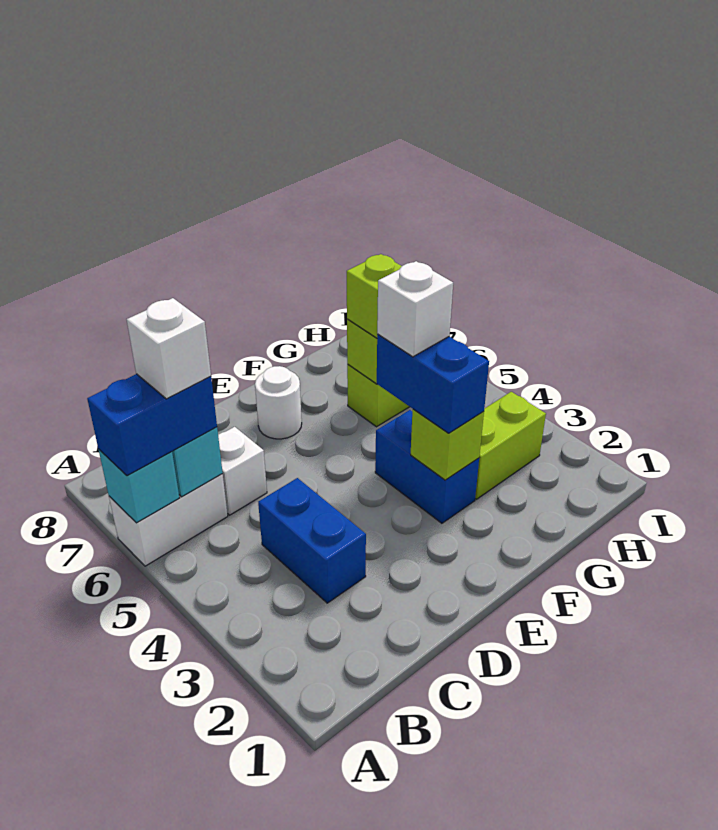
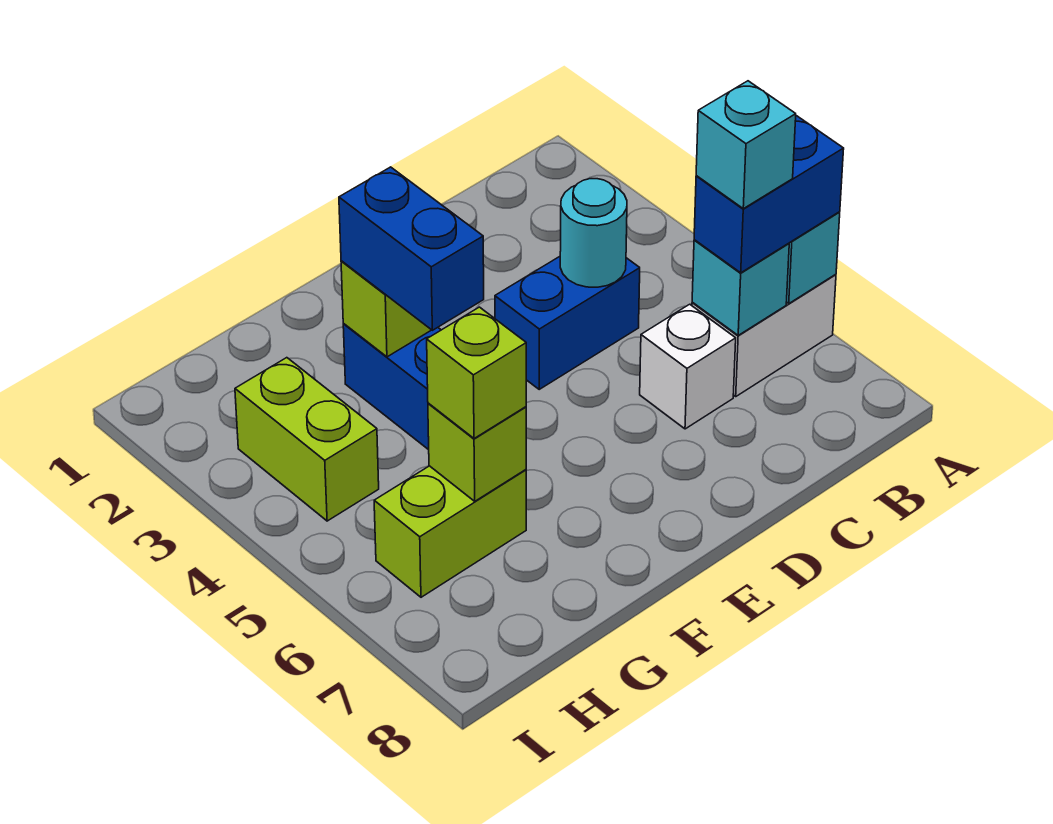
white brick B6 level 4 -> cyan brick B6 level 4
blue brick C3:C4 level 1 -> blue brick C4:D4 level 1
none -> cyan round brick C4 level 2
white round brick E7 level 1 -> none
white brick F4 level 4 -> none
lime brick G3:H3 level 1 -> lime brick H3:H4 level 1

